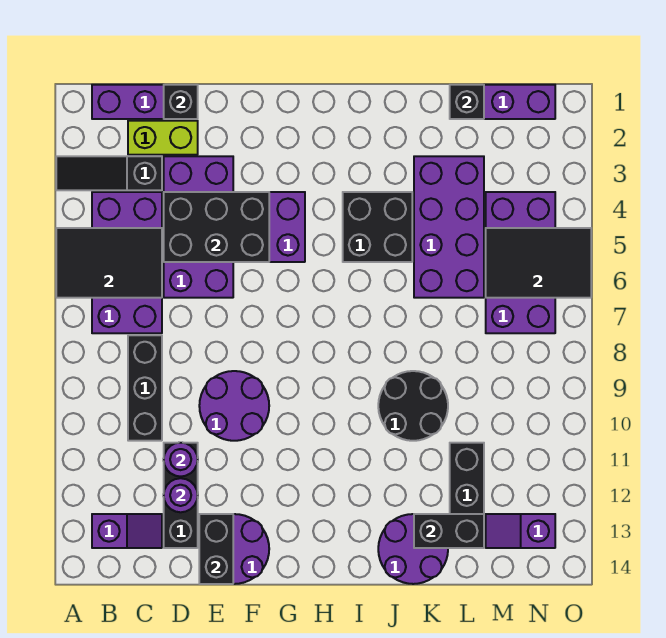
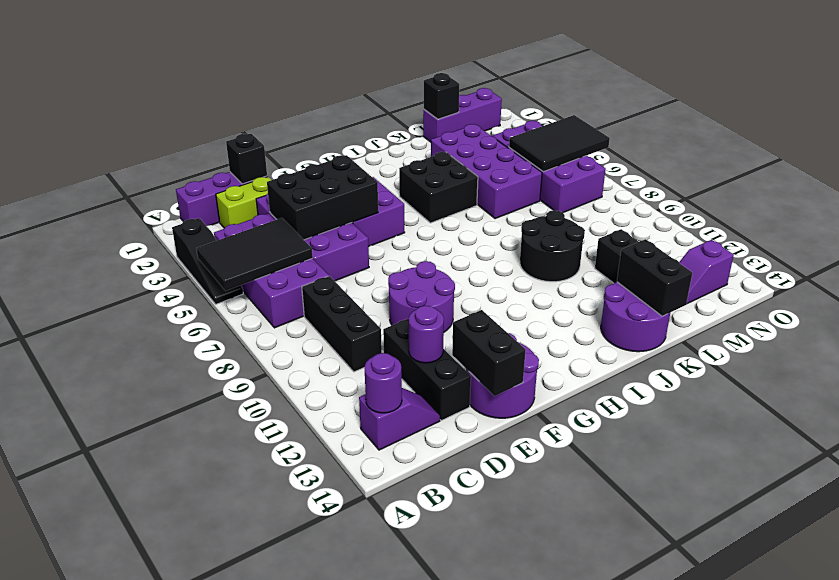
black slope A3:C3 level 1 top C -> black slope A3:A5 level 1 top 3
purple round brick D11 level 2 -> purple round brick B13 level 2
black brick K13:L13 level 2 -> black brick K13:K14 level 2

